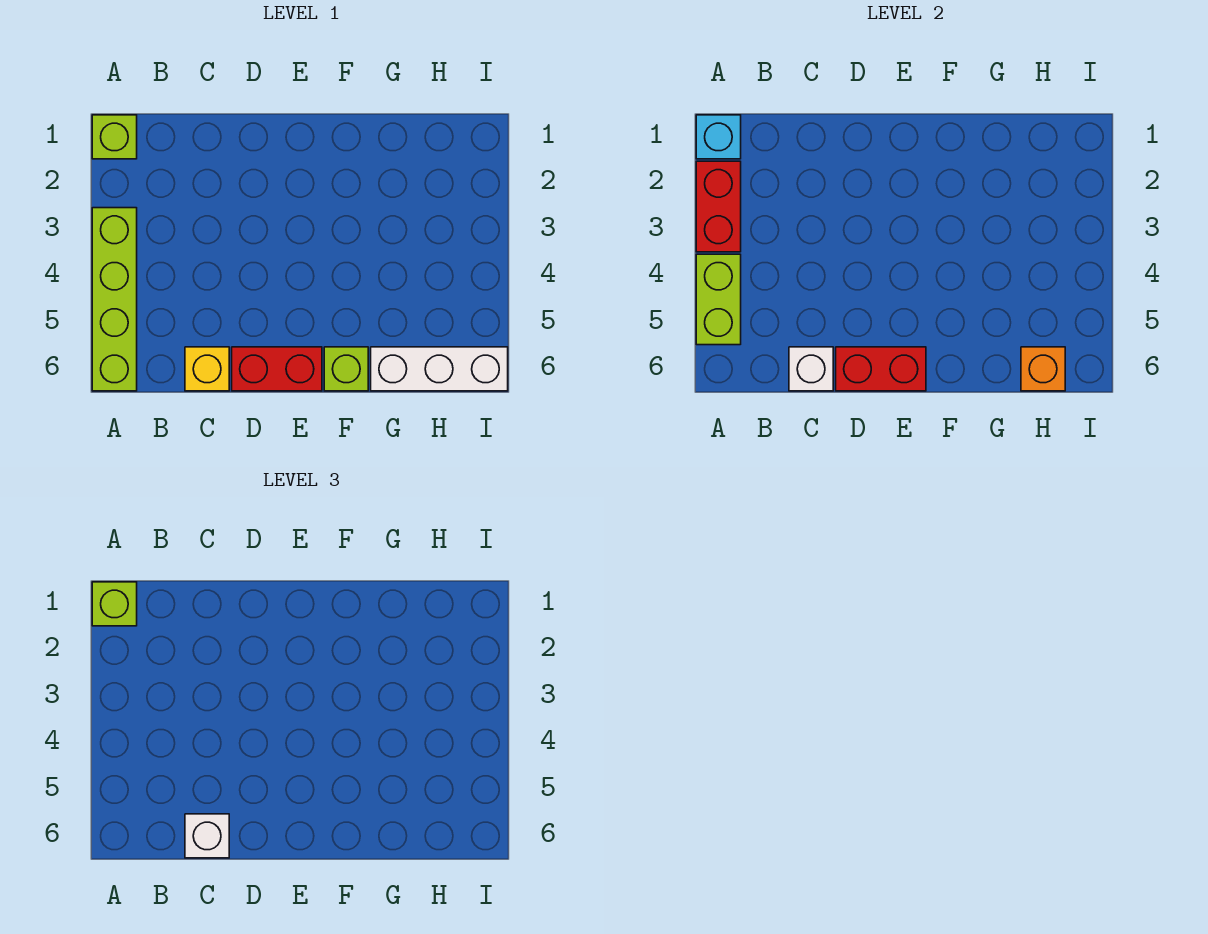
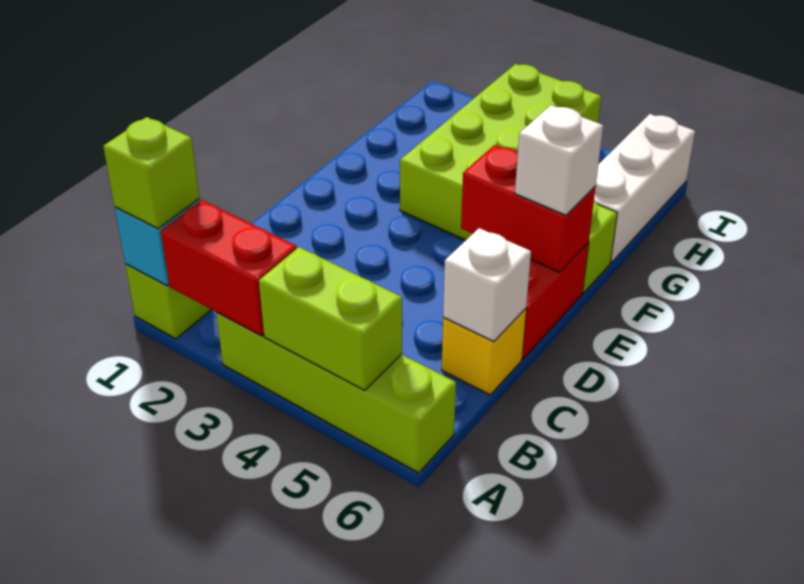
white brick C6 level 3 -> white brick E6 level 3
red brick D6:E6 level 2 -> red brick E5:E6 level 2
none -> lime brick F3:I4 level 1
orange brick H6 level 2 -> none

